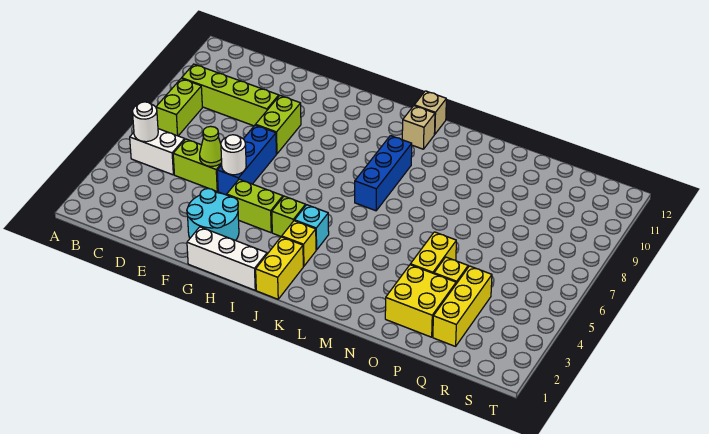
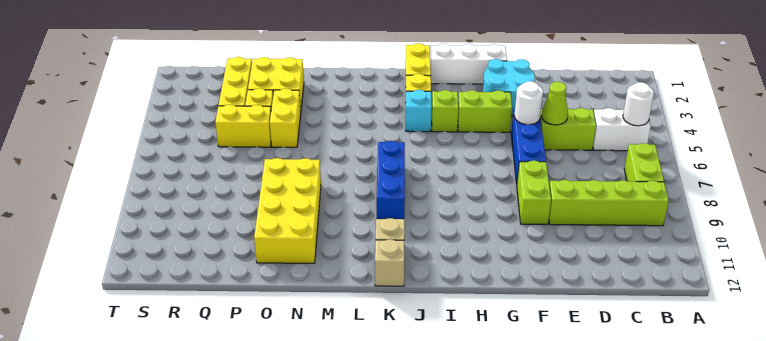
none -> yellow brick N8:O11 level 1
none -> yellow brick P5:Q5 level 1

